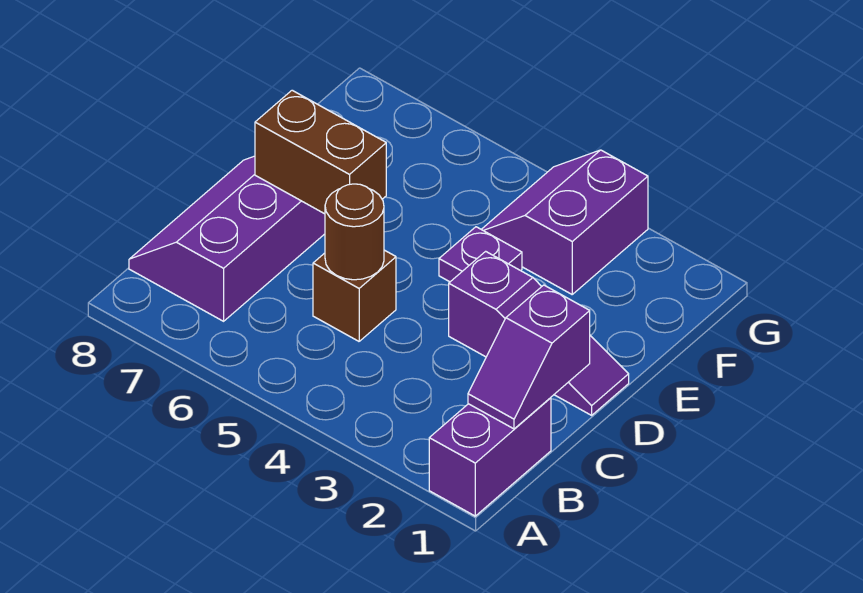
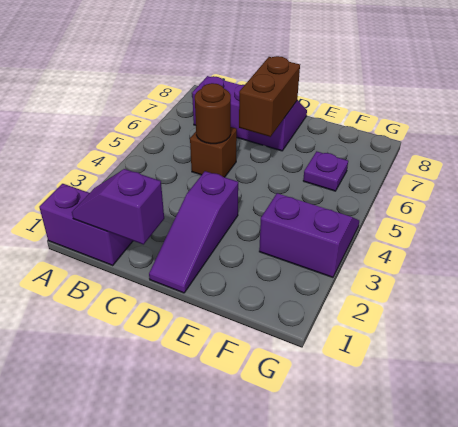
purple plate E4 level 1 -> purple plate F6 level 1

